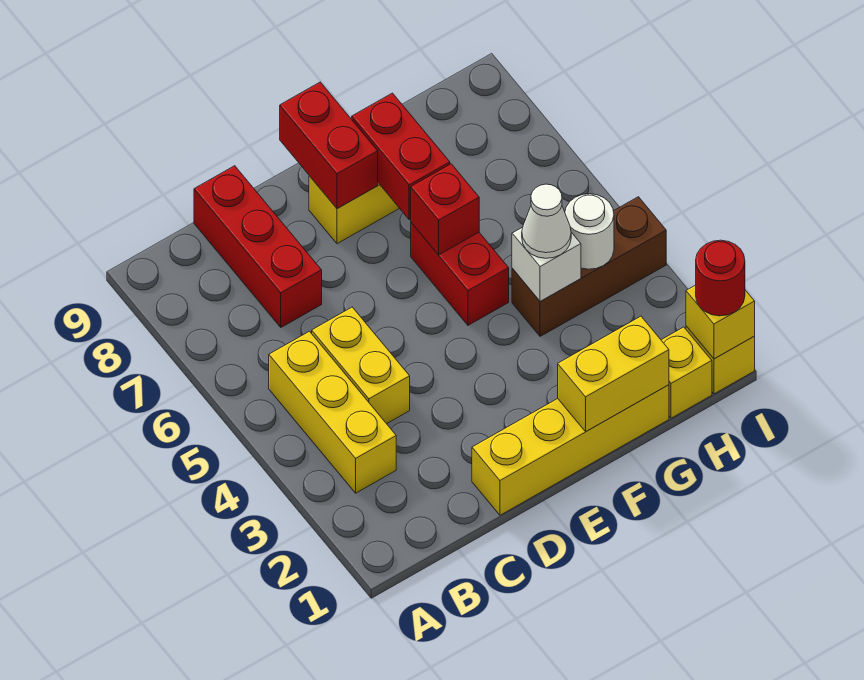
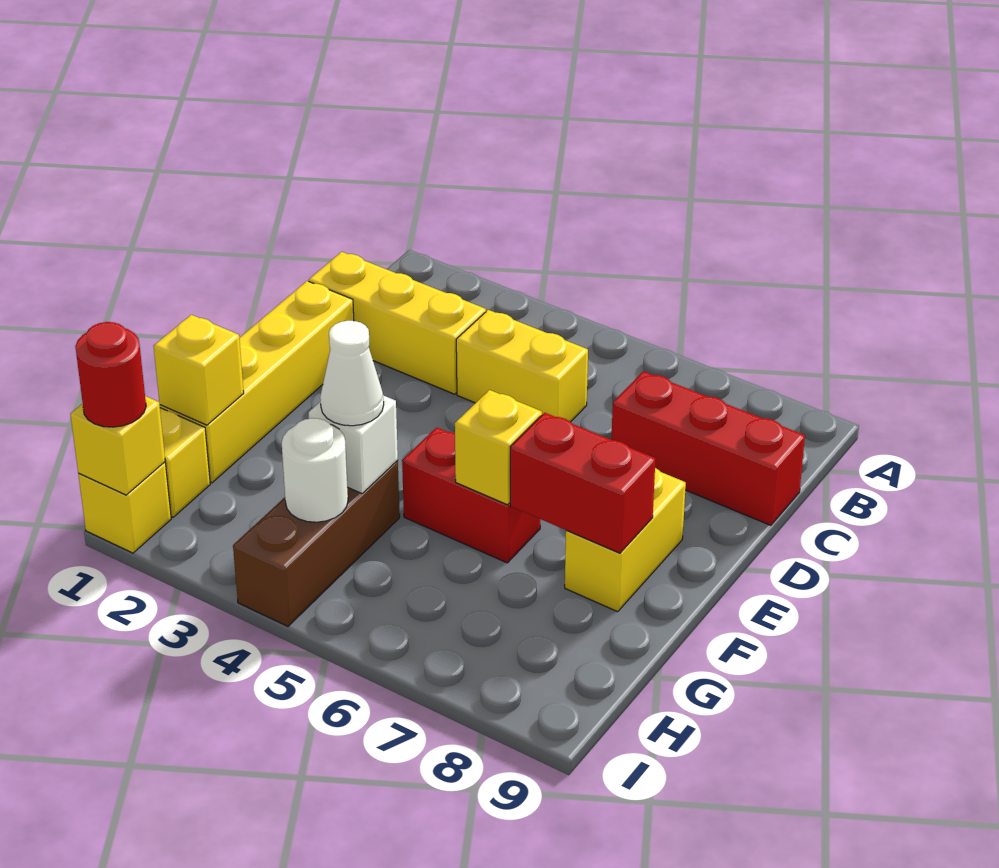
yellow brick B3:B5 level 1 -> yellow brick C1:C3 level 1
red brick E8:E9 level 2 -> none
yellow brick F1:G1 level 2 -> yellow brick G1 level 2
red brick F6 level 2 -> yellow brick F6 level 2

